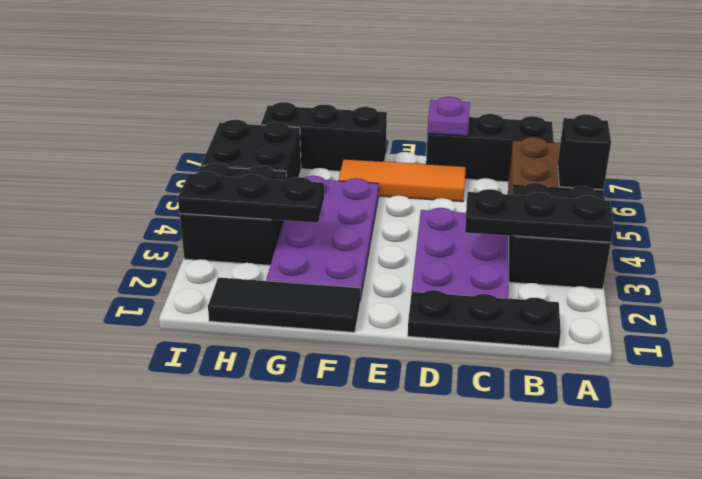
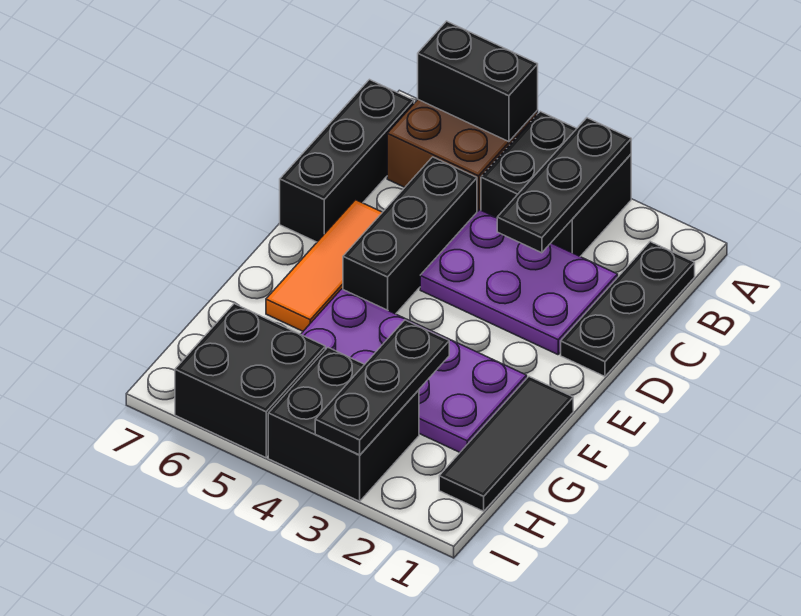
black brick A5 level 2 -> black brick A5:A6 level 2
purple plate D7 level 2 -> none
black brick F7:H7 level 1 -> black brick C5:E5 level 1

